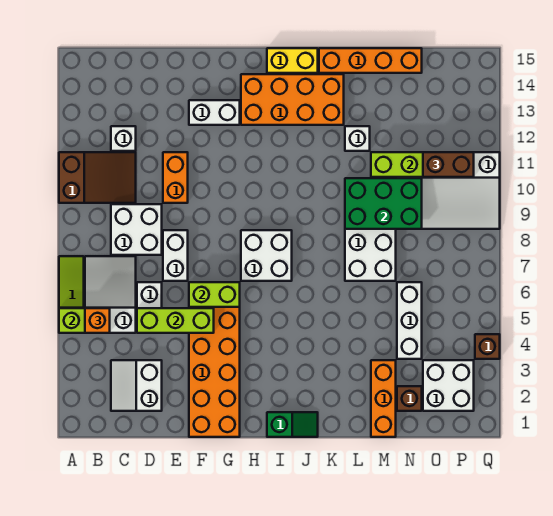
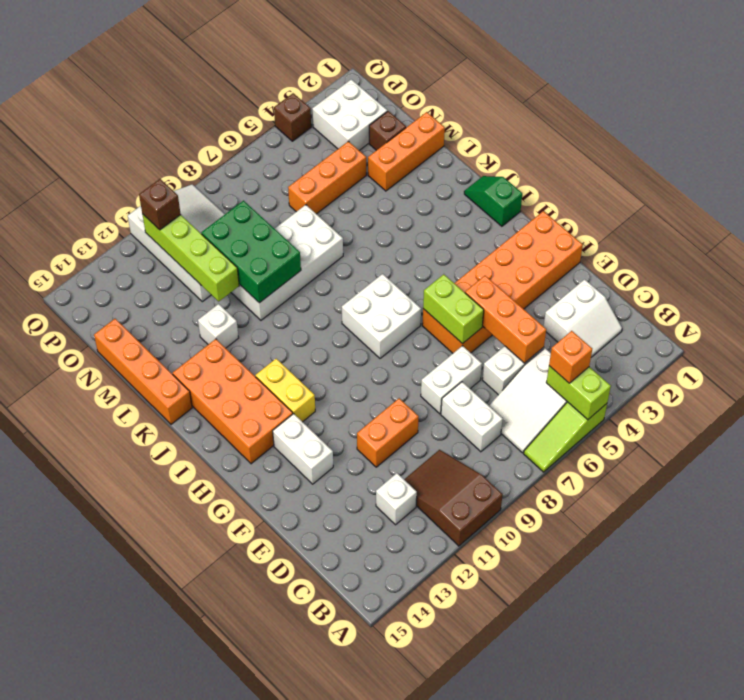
white brick C8:D9 level 1 -> white brick C8:D8 level 1
lime brick D5:F5 level 2 -> orange brick D5:F5 level 2
yellow brick I15:J15 level 1 -> yellow brick H12:I12 level 1
white brick N4:N6 level 1 -> orange brick N4:N6 level 1
brown brick O11:P11 level 3 -> brown brick P11 level 3

